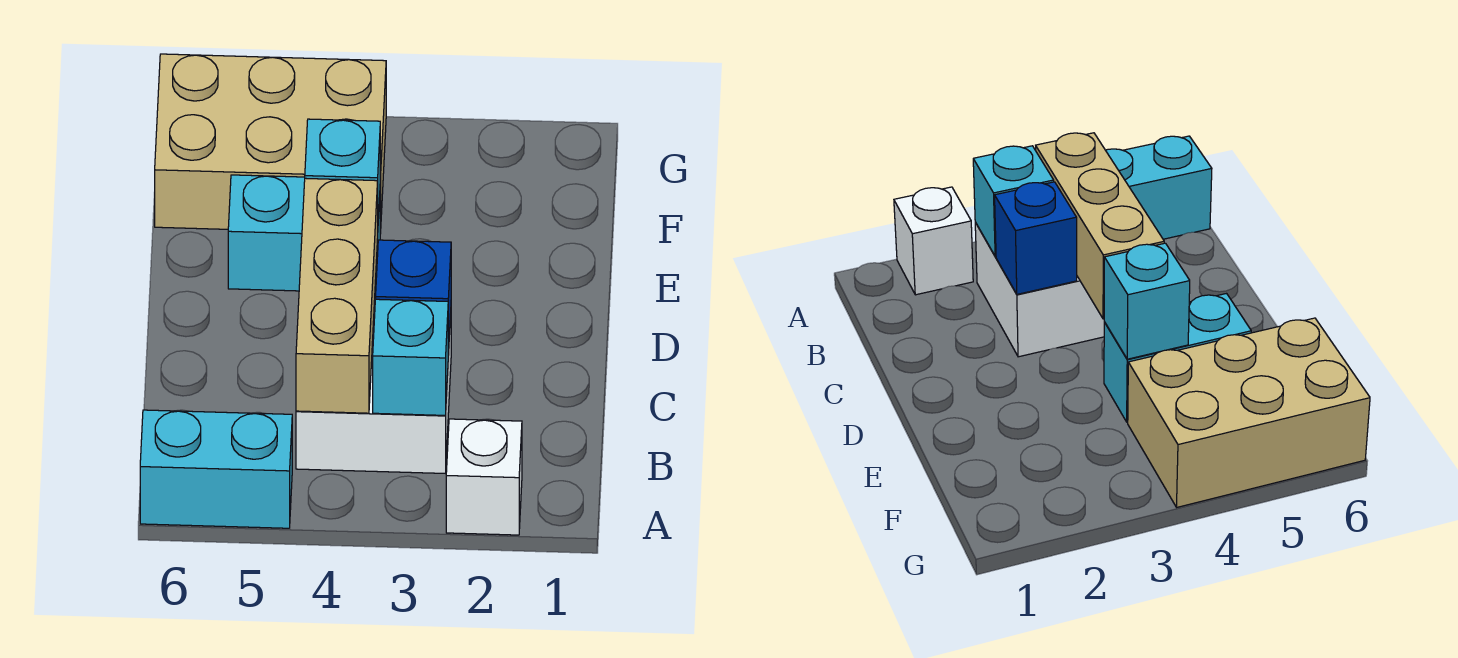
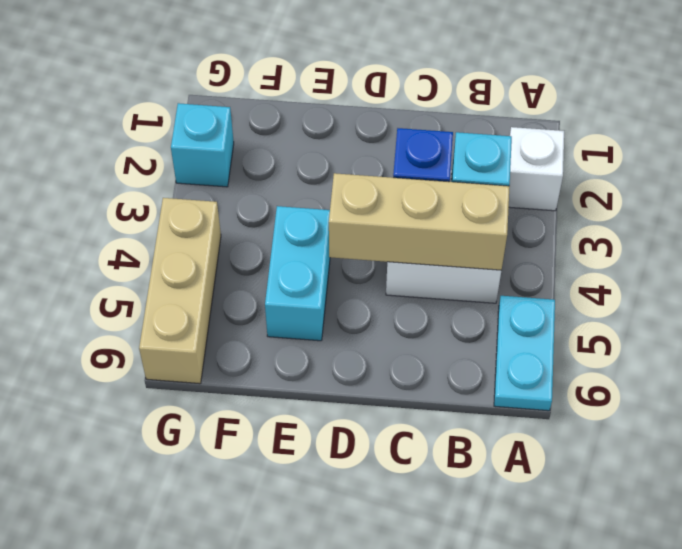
cyan brick A5:A6 level 1 -> cyan plate A5:A6 level 1
cyan brick E4 level 2 -> cyan brick G2 level 1
tan brick F4:G6 level 1 -> tan brick G4:G6 level 1

